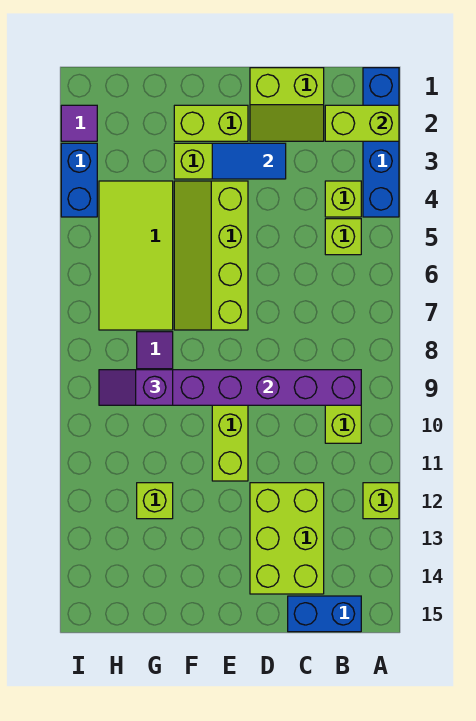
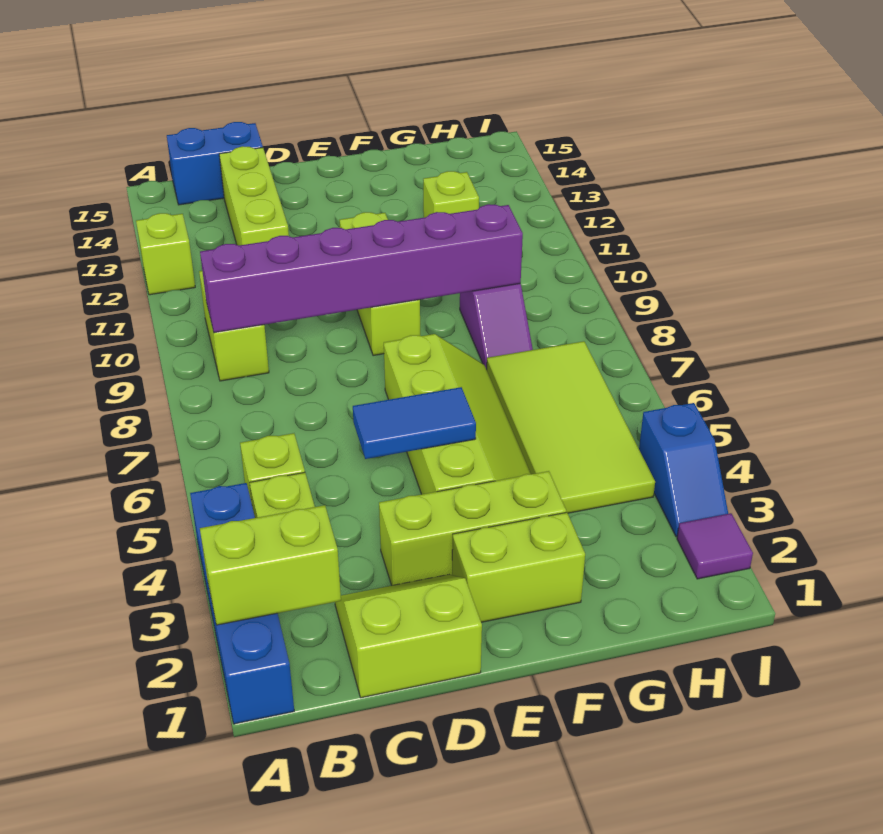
lime brick C12:D14 level 1 -> lime brick C12:C14 level 1
blue tile D3:E3 level 2 -> blue tile D5:E5 level 2
purple slope G9:H9 level 3 top G -> none
blue brick I3:I4 level 1 -> blue slope I3:I4 level 1 top 4

